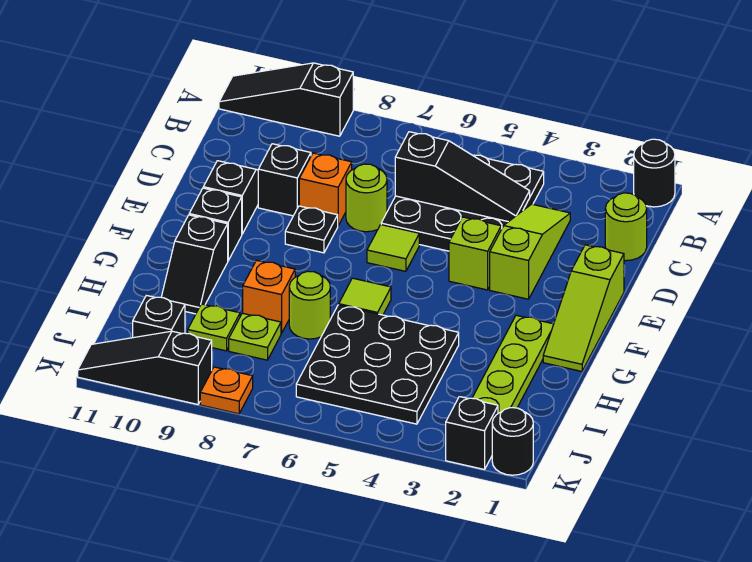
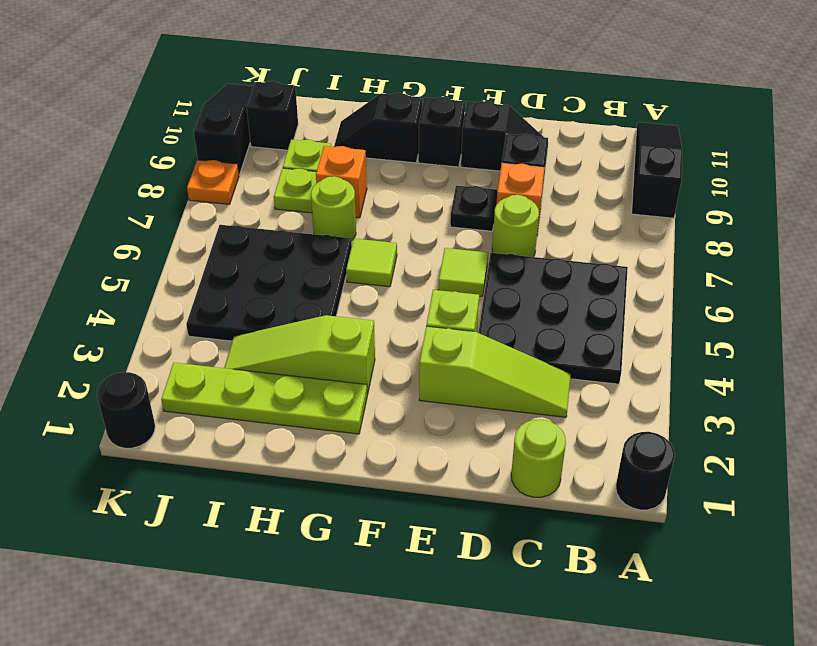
black slope C4:C6 level 2 top 6 -> none
lime slope E1:G1 level 1 top E -> lime slope G3:I3 level 1 top G
black brick K2 level 1 -> none

